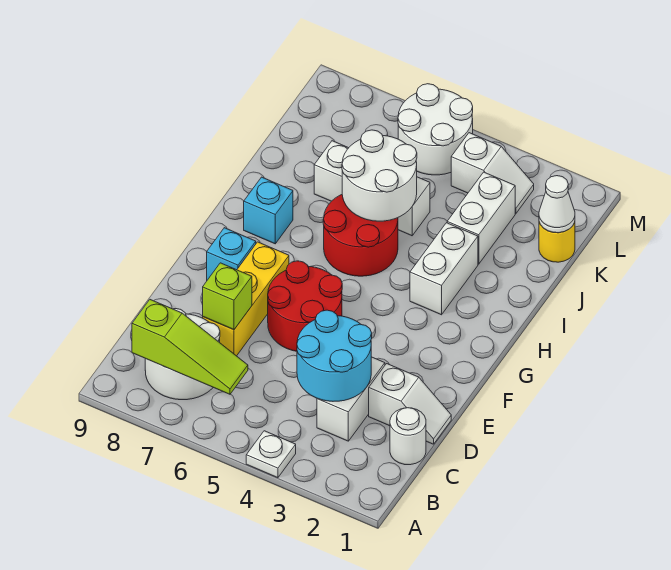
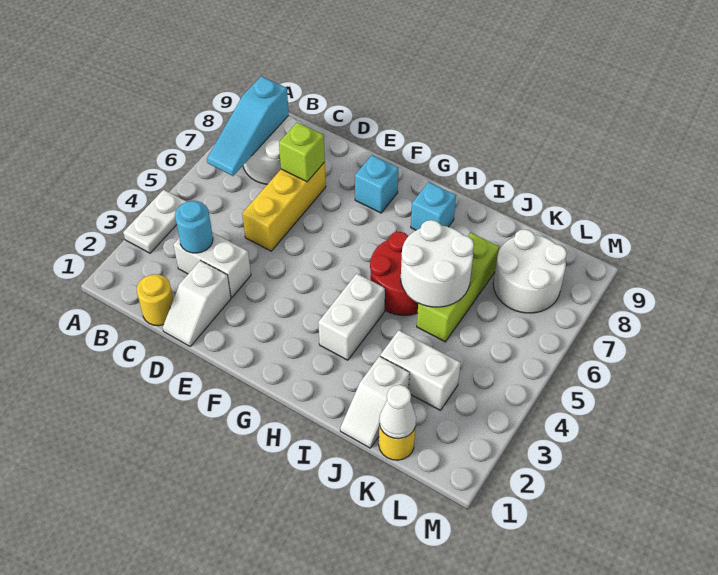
white plate A4 level 1 -> white plate A3:A4 level 1
lime slope B6:B8 level 2 top 8 -> cyan slope B6:B8 level 2 top 8
white round brick C1 level 1 -> yellow round brick C1 level 1
cyan round brick C3:D4 level 2 -> cyan round brick C3 level 2
yellow brick D7:F7 level 1 -> yellow brick D5:D7 level 1
red round brick E5:F6 level 1 -> none
white brick H3:I3 level 1 -> white brick H3:H4 level 1
white brick J5:J7 level 1 -> lime brick J5:J7 level 1
white slope L3:L4 level 1 top 4 -> white slope J1:J2 level 1 top 2
white round brick L5:M6 level 1 -> white round brick K7:L8 level 1

